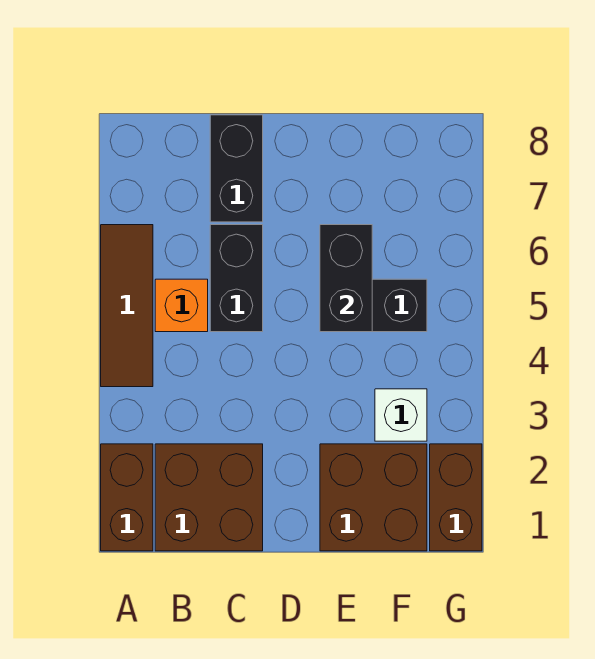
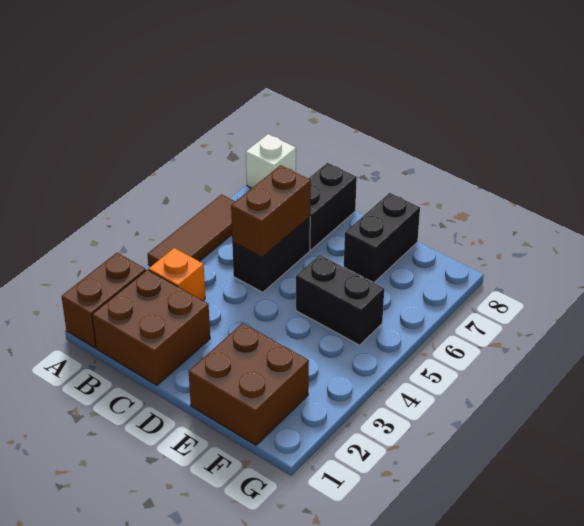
orange brick B5 level 1 -> orange brick B3 level 1
black brick E5:E6 level 2 -> black brick E7:E8 level 1
white brick F3 level 1 -> white brick A8 level 1
brown brick G1:G2 level 1 -> brown brick C5:C6 level 2

